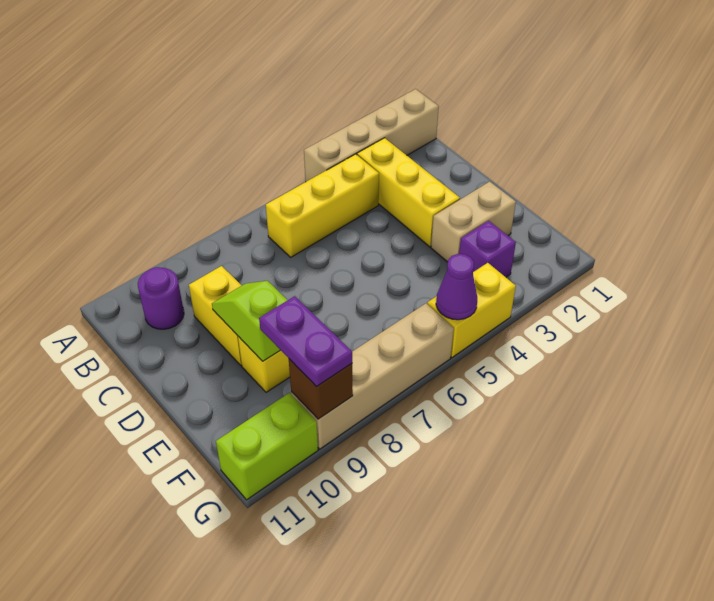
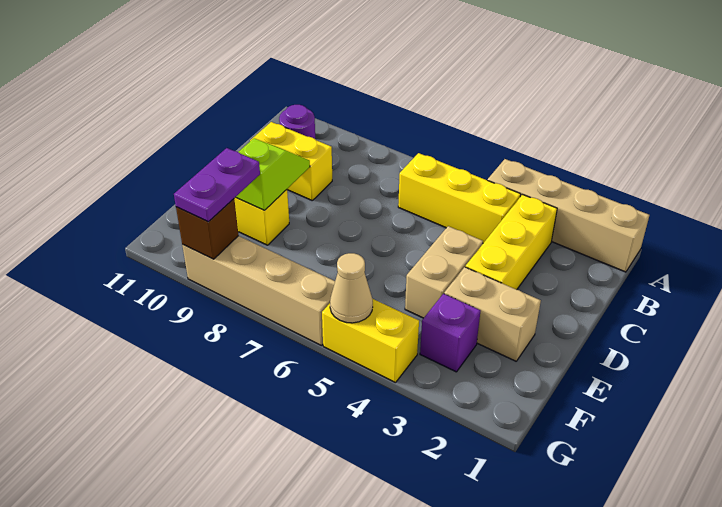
yellow brick C9:D9 level 1 -> yellow brick C9:C10 level 1
none -> tan brick D4:E4 level 1
purple cone G5 level 2 -> tan cone G5 level 2
lime brick G10:G11 level 1 -> none

